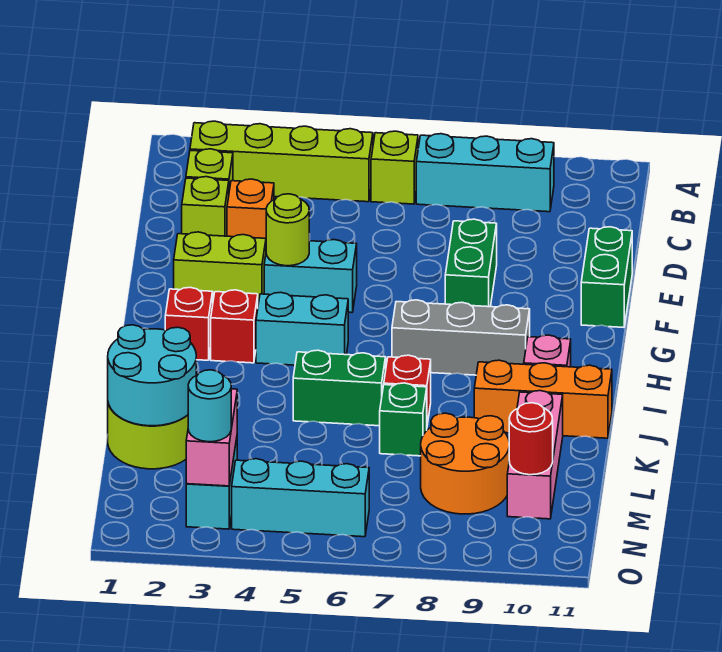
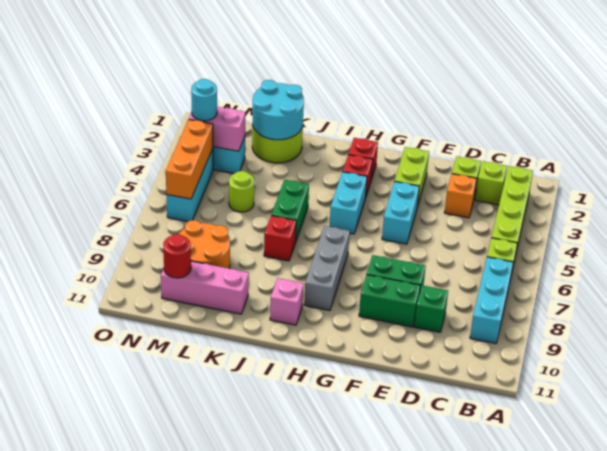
green brick E11:F11 level 1 -> green brick E9:F9 level 1
lime round brick F4 level 2 -> lime round brick L5 level 1
orange brick J9:J11 level 1 -> orange brick N4:N6 level 2
green brick K7 level 1 -> green brick D9 level 1

